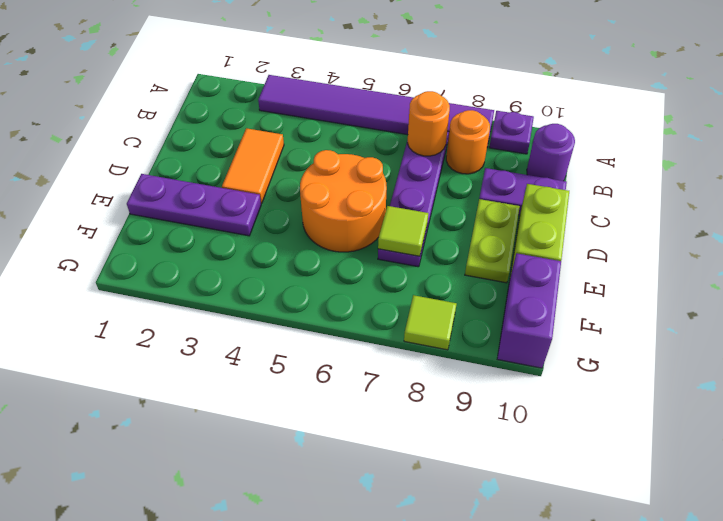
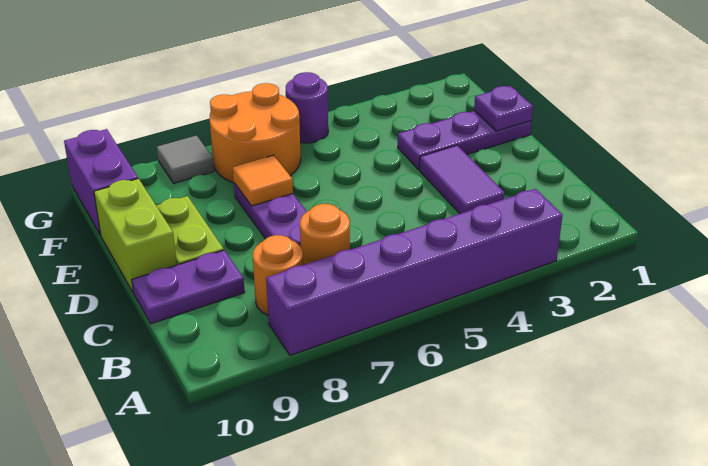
purple tile A3:A8 level 1 -> purple brick A3:A8 level 1
purple plate A9 level 1 -> purple plate E1 level 2
purple round brick B10 level 1 -> purple round brick G5 level 1
orange tile C3:D3 level 1 -> purple tile C3:D3 level 1
orange round brick D5:E6 level 1 -> orange round brick F6:G7 level 1
lime tile E7 level 2 -> orange tile E7 level 2
lime tile G8 level 1 -> grey tile G8 level 1

